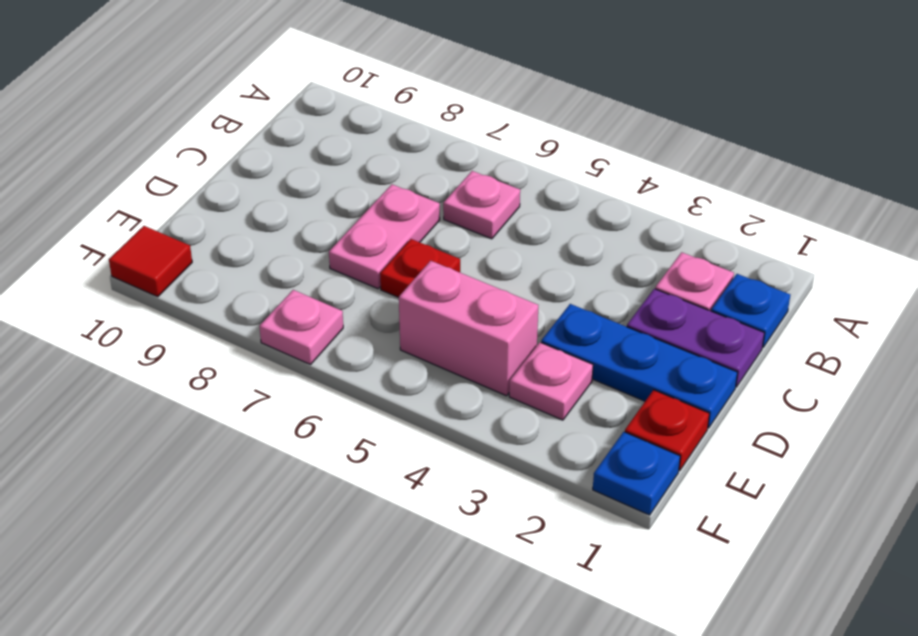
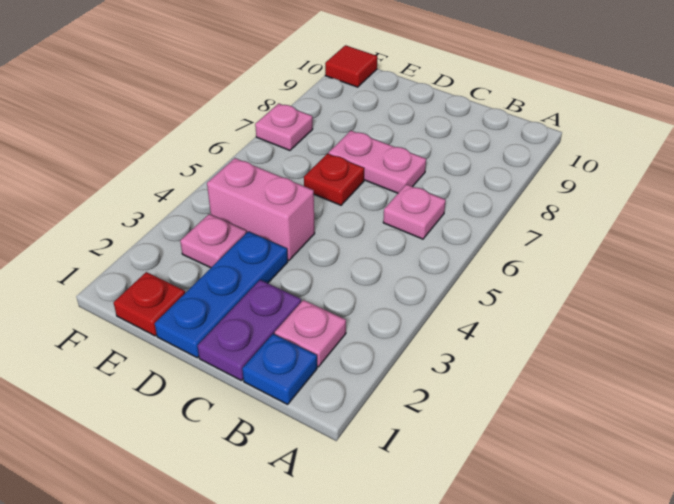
pink brick E4:E5 level 1 -> pink brick D4:E4 level 1
blue plate F1 level 1 -> none

